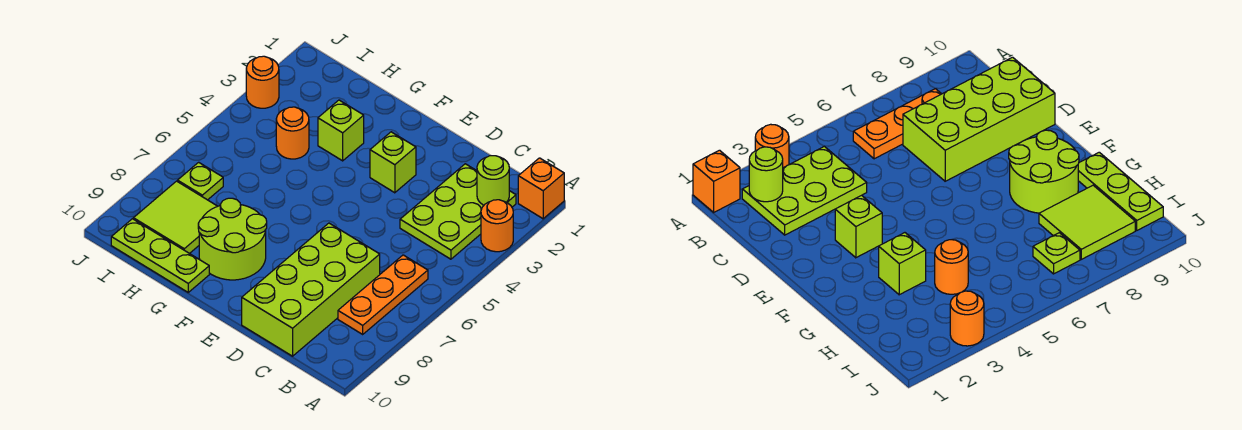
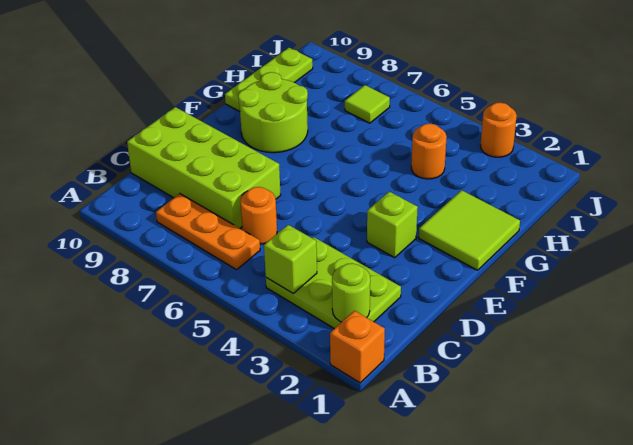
orange round brick A3 level 1 -> orange round brick C6 level 1
lime brick G3 level 1 -> lime brick B4 level 2
lime tile H8:I9 level 1 -> lime tile F1:G2 level 1
lime plate I7 level 1 -> lime tile I7 level 1

